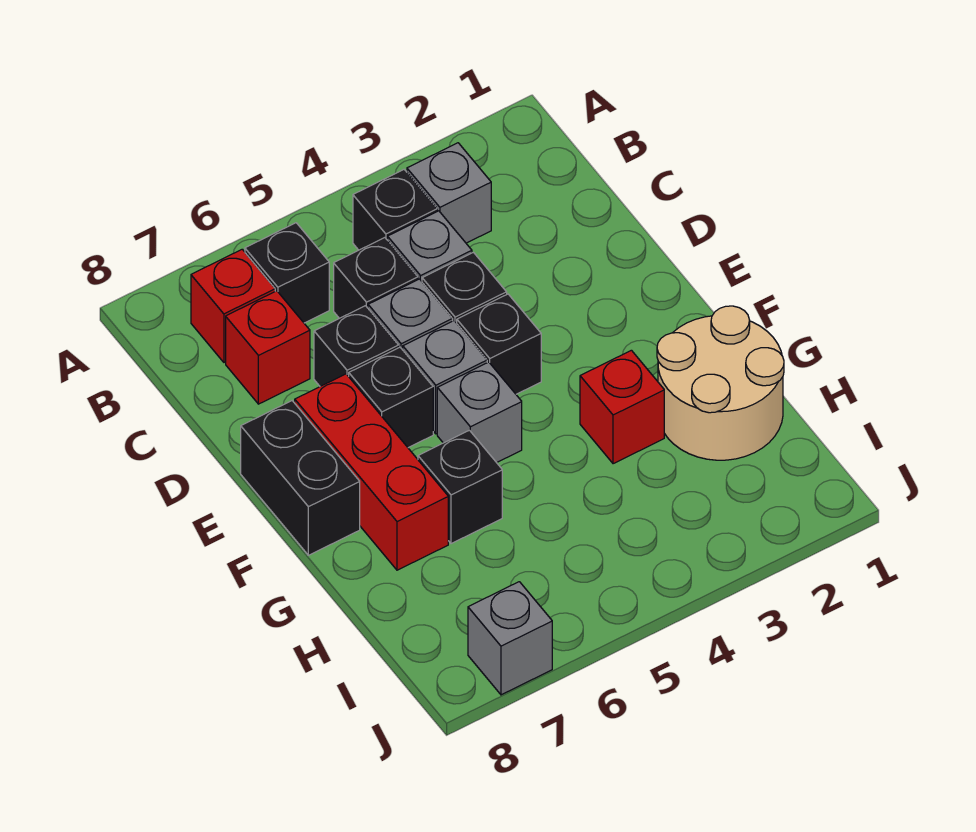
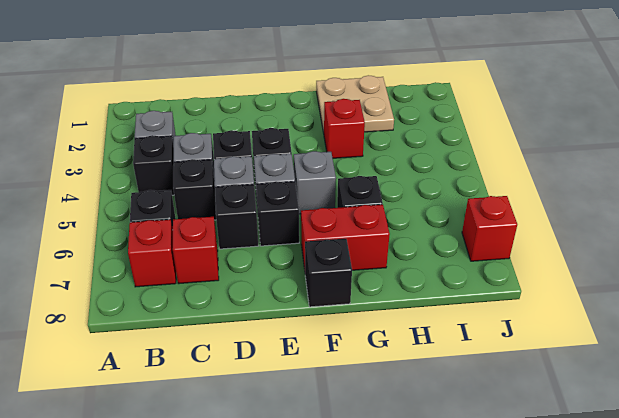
red brick E7:G7 level 1 -> red brick F7:G7 level 1
black brick E8:F8 level 1 -> black brick F8 level 1
tan round brick G1:H2 level 1 -> tan plate G1:H2 level 1
grey brick J7 level 1 -> red brick J7 level 1

